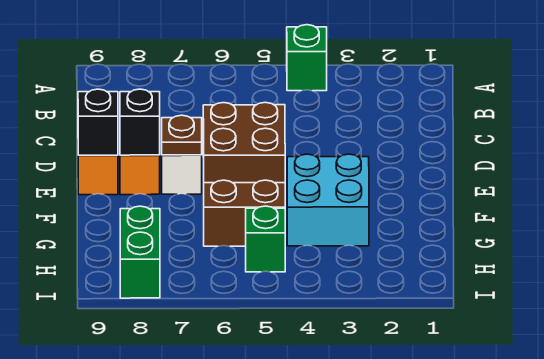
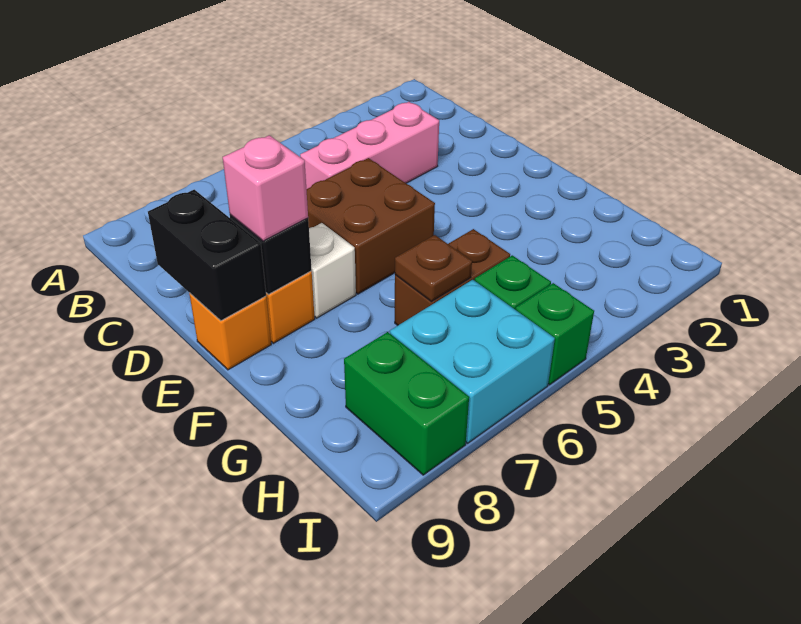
green brick A4 level 1 -> green brick I5 level 1
none -> pink brick C3:C5 level 1
brown plate E7 level 2 -> brown plate G6 level 2
none -> pink brick E8 level 3
black brick E9 level 2 -> black brick D9:E9 level 2
cyan brick F3:G4 level 1 -> cyan brick H6:I7 level 1

